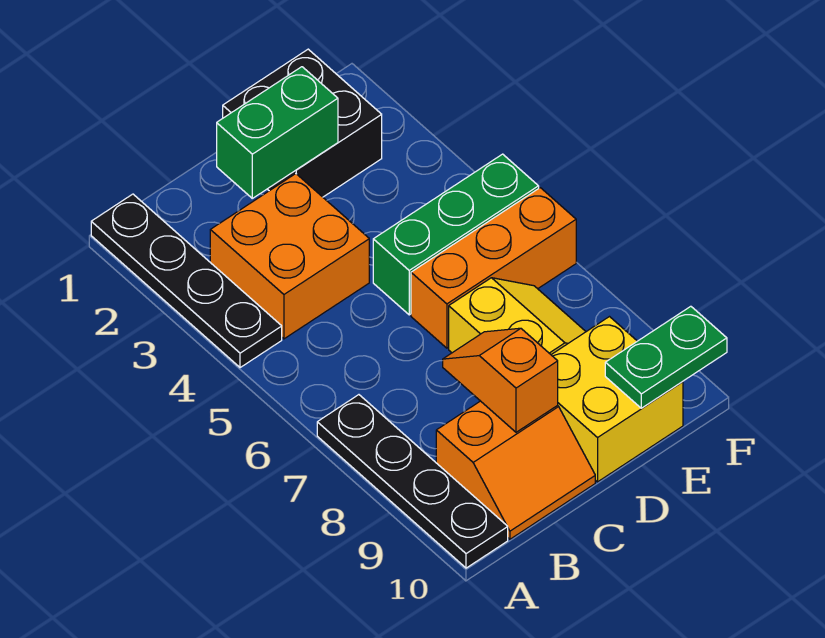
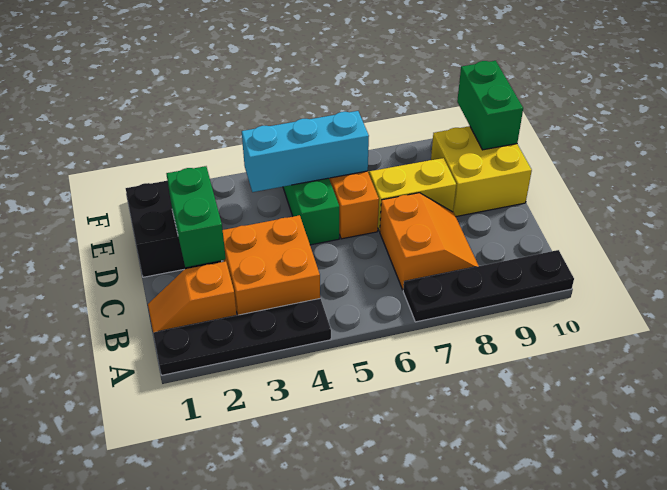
orange slope B9:C10 level 1 top 9 -> orange slope B7:C8 level 1 top 7
orange slope C8:C9 level 2 top 9 -> orange slope B1:B2 level 1 top 2
none -> cyan brick E4:E6 level 2
green plate E10:F10 level 2 -> green brick E10:F10 level 2

